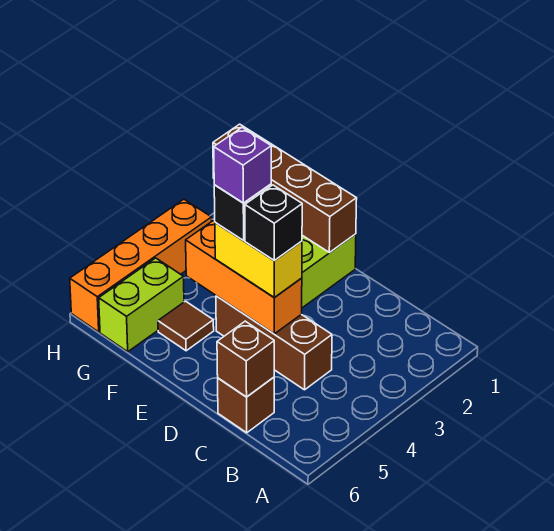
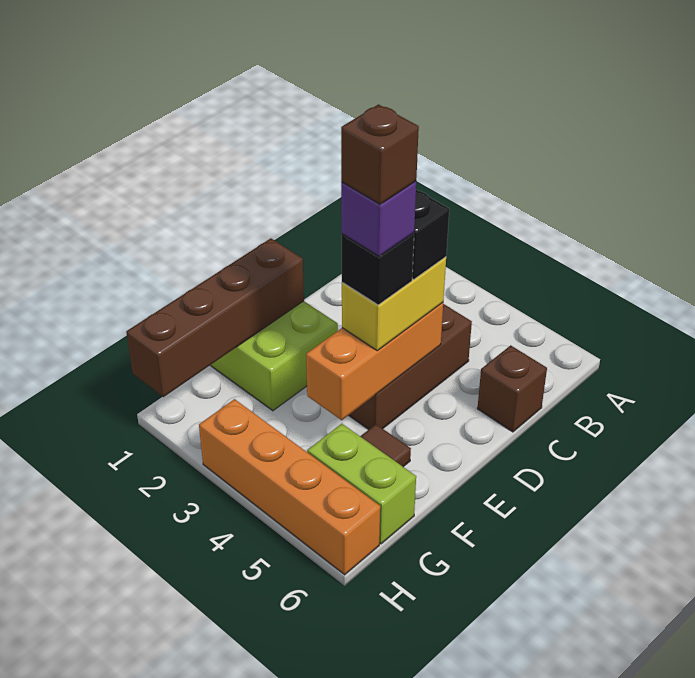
brown brick C6 level 2 -> brown brick E4 level 6

